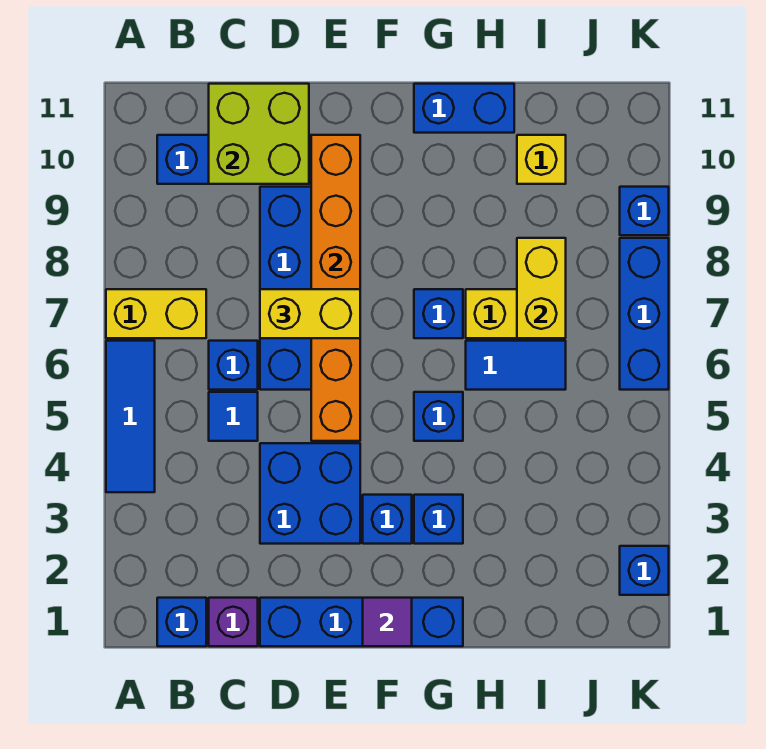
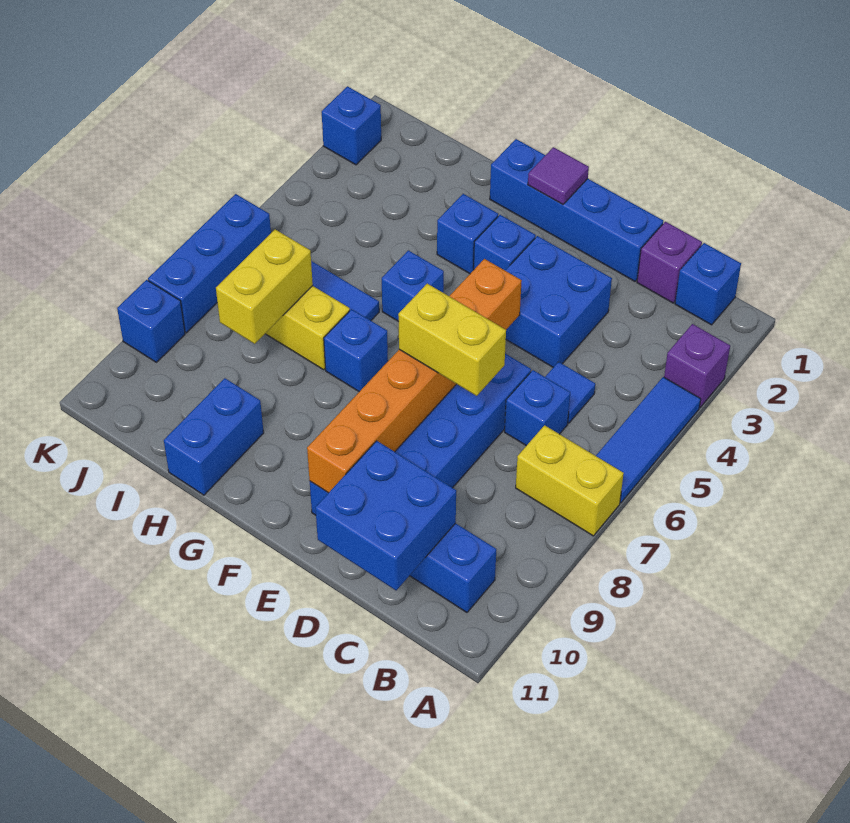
none -> purple brick A3 level 1
lime brick C10:D11 level 2 -> blue brick C10:D11 level 2
blue brick G11:H11 level 1 -> blue brick H10:H11 level 1
yellow brick I10 level 1 -> none

